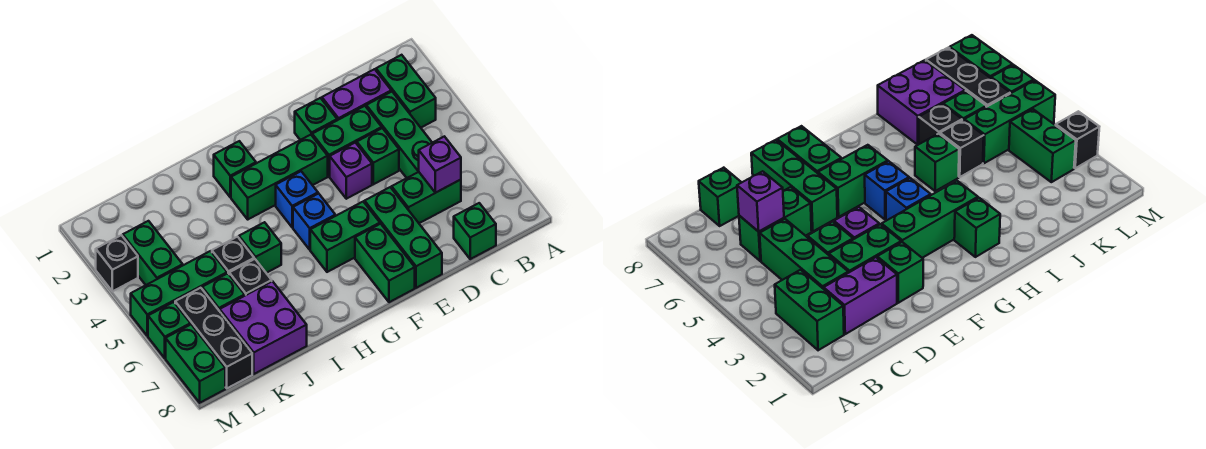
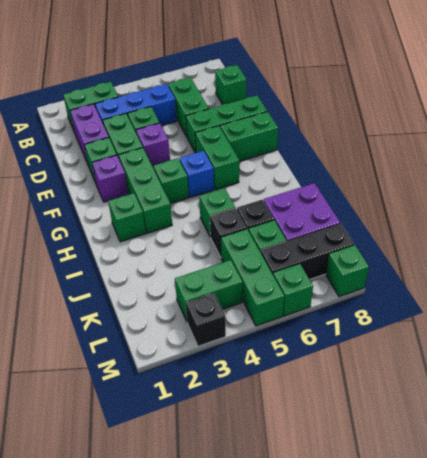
green brick C3:C5 level 1 -> blue brick C3:C5 level 1
purple brick C6 level 2 -> purple brick F2 level 1
blue brick G4 level 1 -> green brick G4 level 1
green brick M7:M8 level 1 -> green brick M8 level 1

